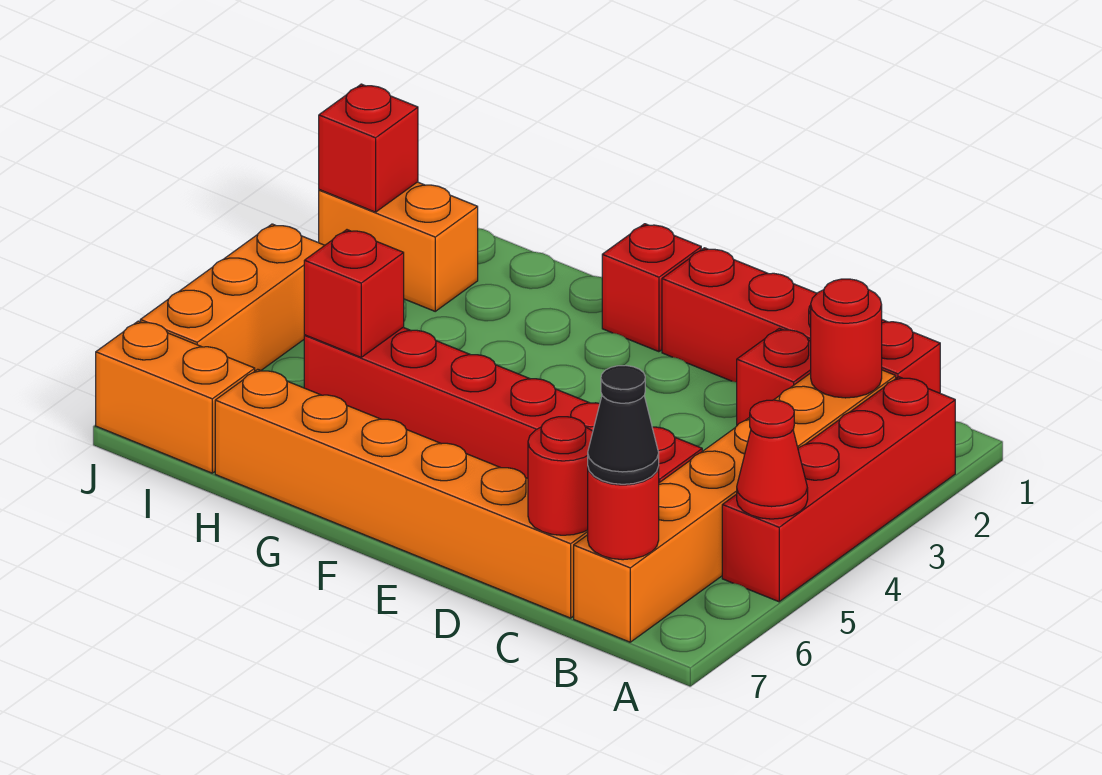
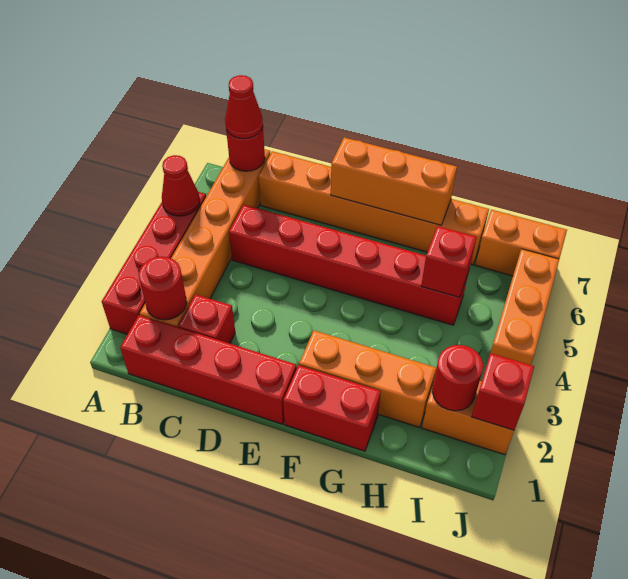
black cone B7 level 3 -> red cone B7 level 3
red round brick C7 level 2 -> red round brick I2 level 2
none -> orange brick E7:G7 level 2
red brick F1 level 1 -> red brick F1:G1 level 1
none -> orange brick F2:H2 level 1

